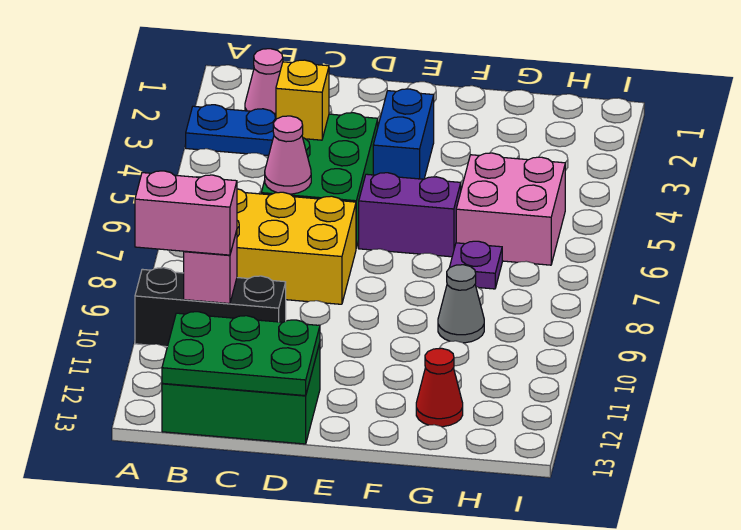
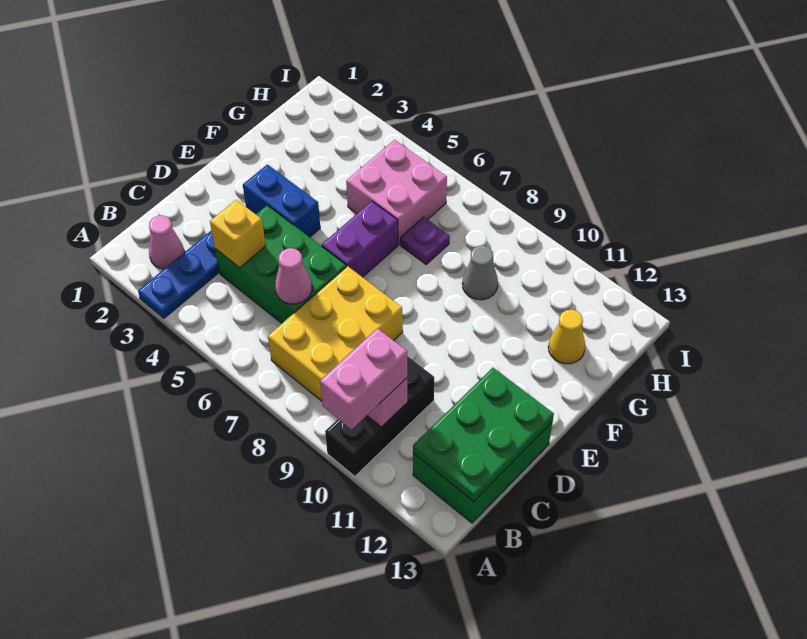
red cone G12 level 1 -> yellow cone G12 level 1

